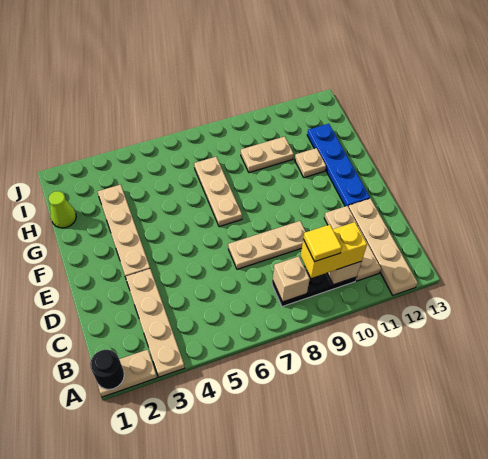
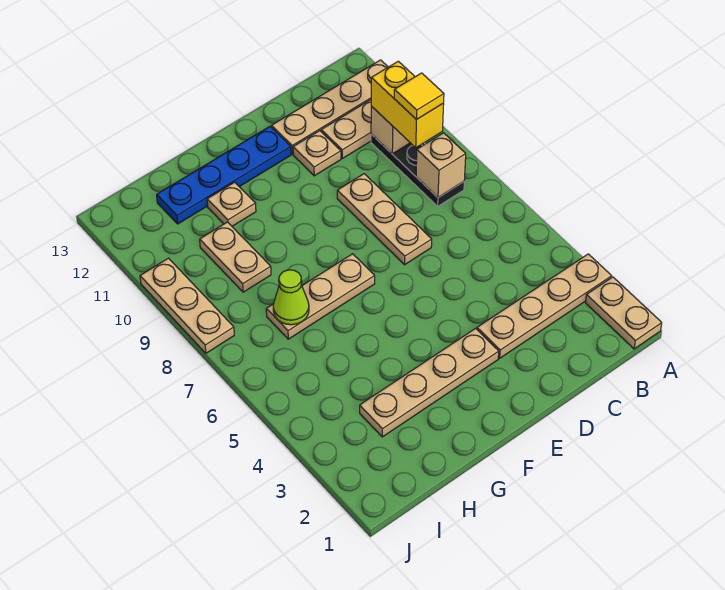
black round brick A1 level 2 -> none
lime cone H1 level 1 -> lime cone H7 level 2
none -> tan plate J8:J10 level 1

